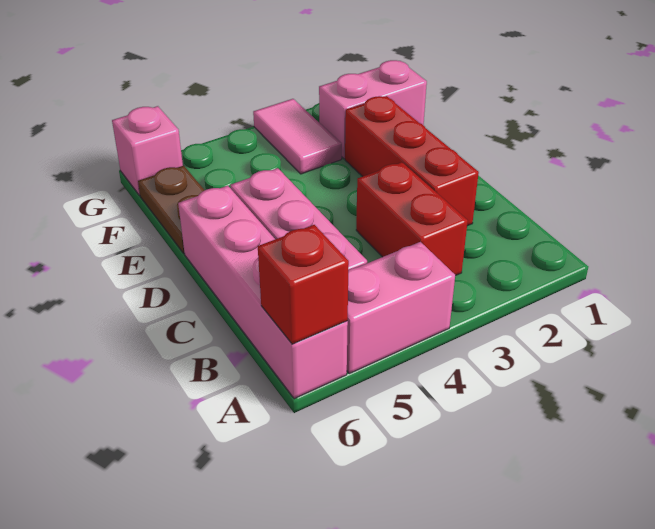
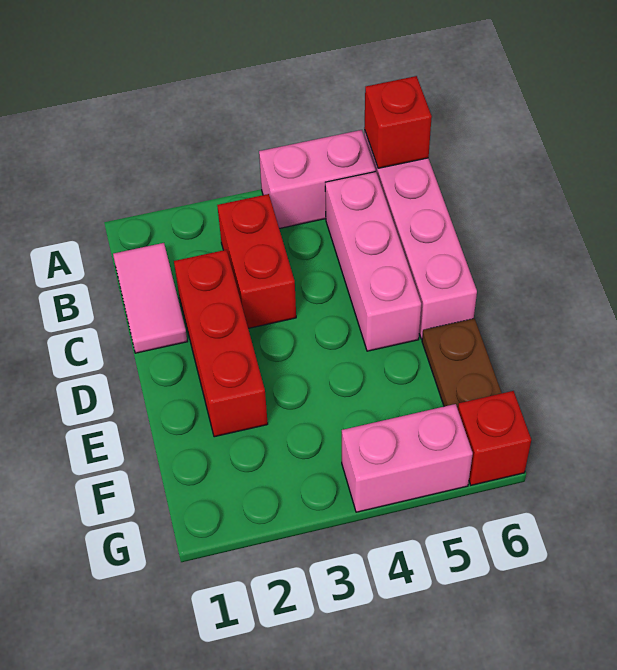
pink brick F1:F2 level 1 -> pink brick G4:G5 level 1
pink tile F3:G3 level 1 -> pink tile B1:C1 level 1
pink brick G6 level 1 -> red brick G6 level 1

